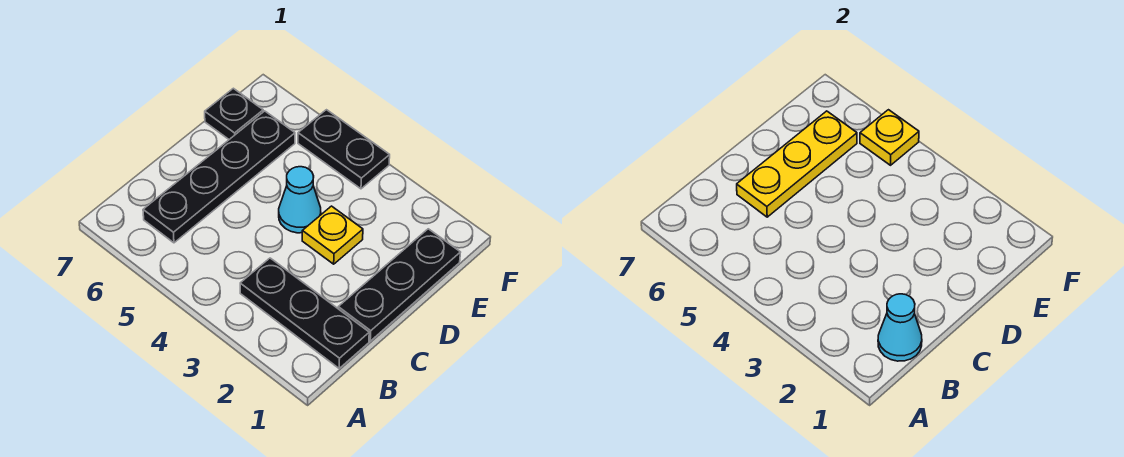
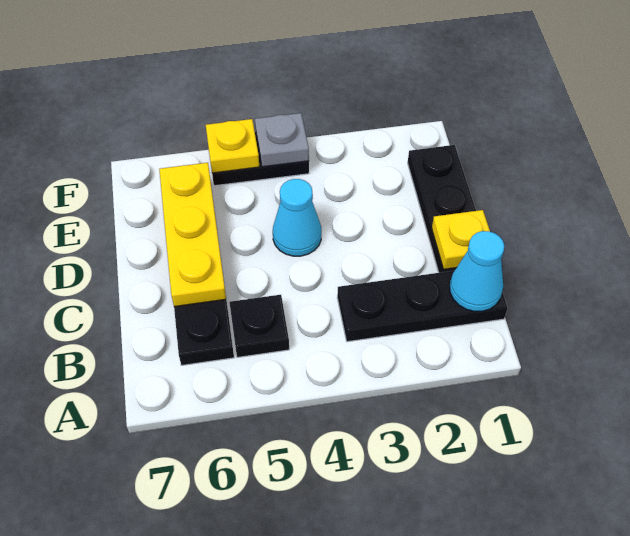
yellow plate D3 level 1 -> yellow plate C1 level 2
black plate E7 level 1 -> black plate B5 level 1
none -> grey plate F4 level 2

